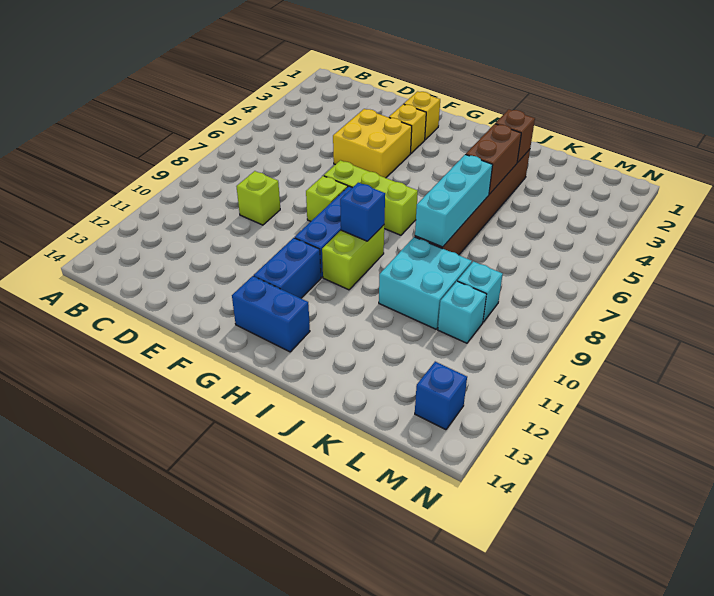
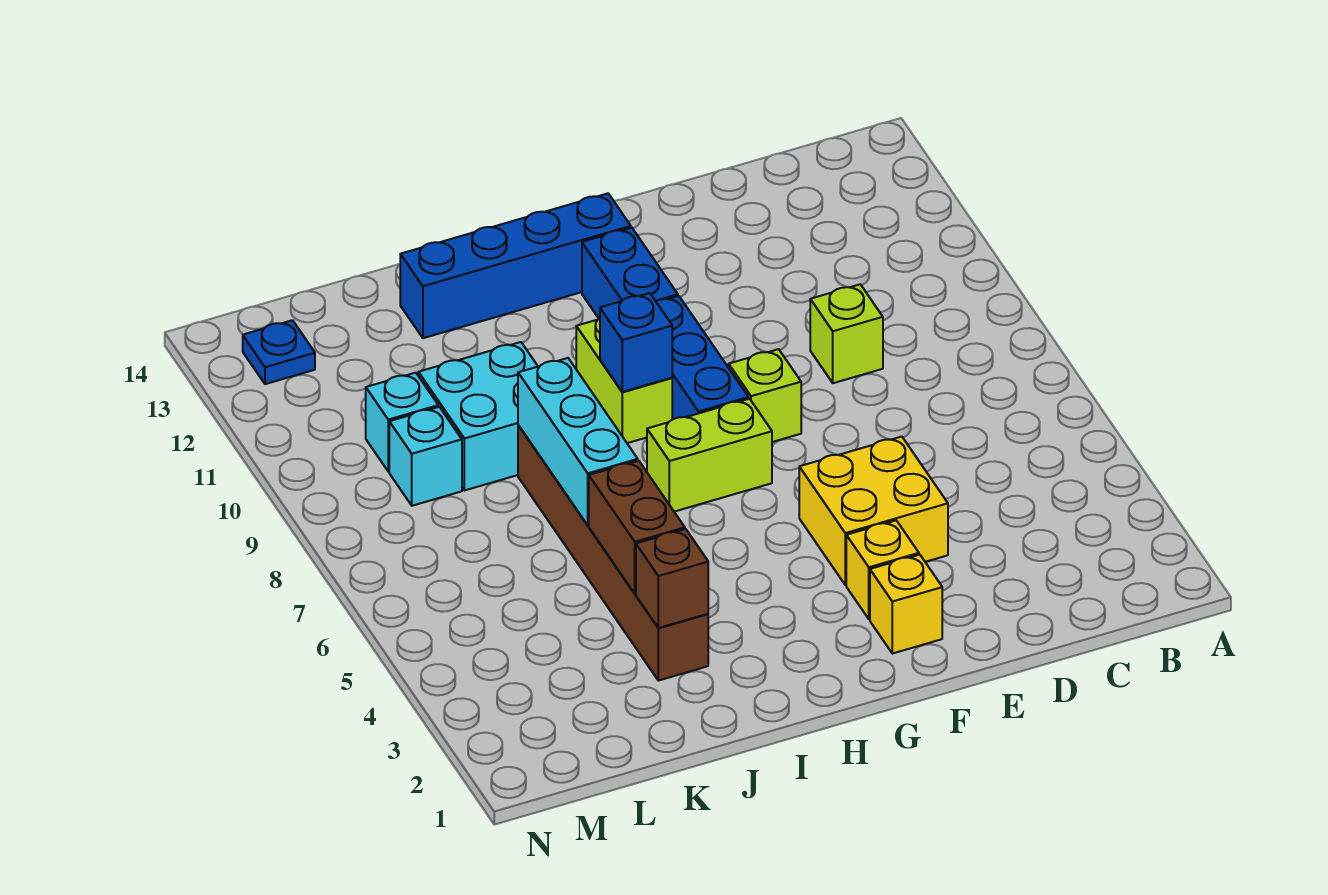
lime brick F7:H7 level 1 -> lime brick G7:H7 level 1
blue brick G13:H13 level 1 -> blue brick G13:J13 level 1
blue brick M13 level 1 -> blue plate M13 level 1

